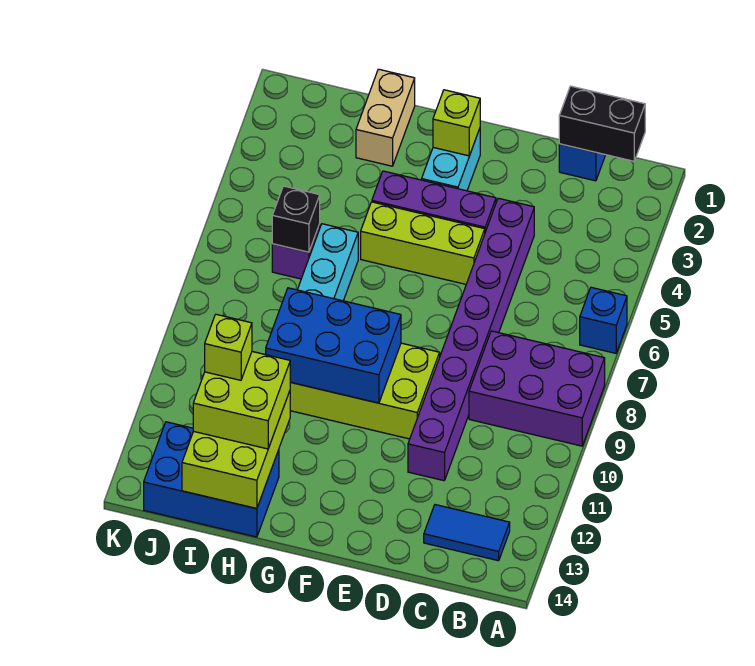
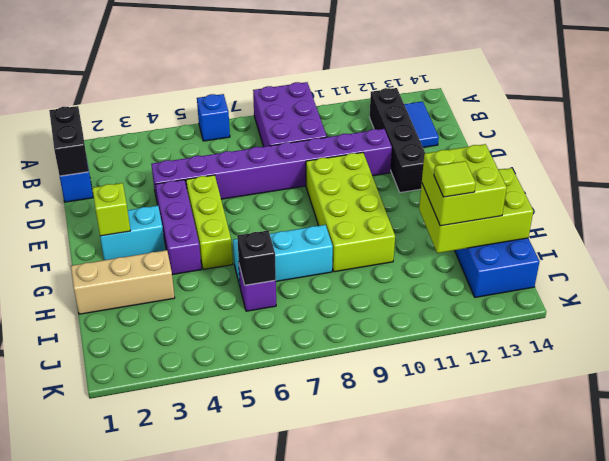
none -> black brick B12:E12 level 1
blue brick F9:H10 level 2 -> none
tan brick H1:H2 level 1 -> tan brick H1:H3 level 1
lime brick I12 level 4 -> lime tile I12 level 4

